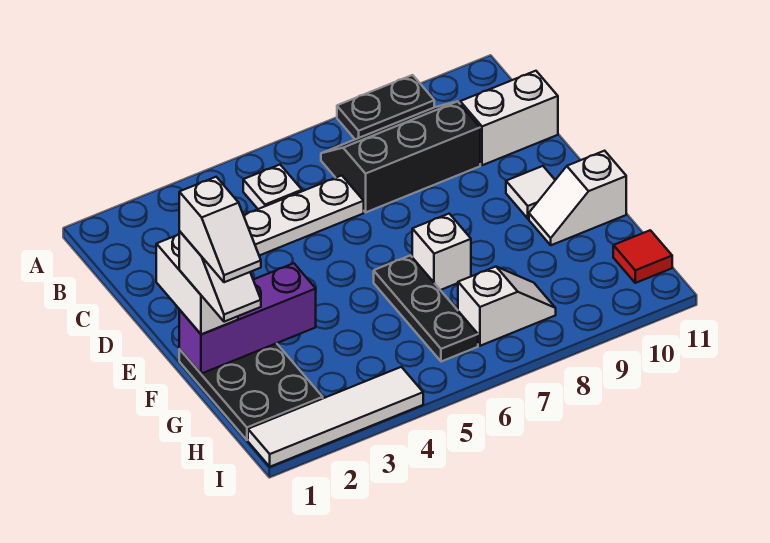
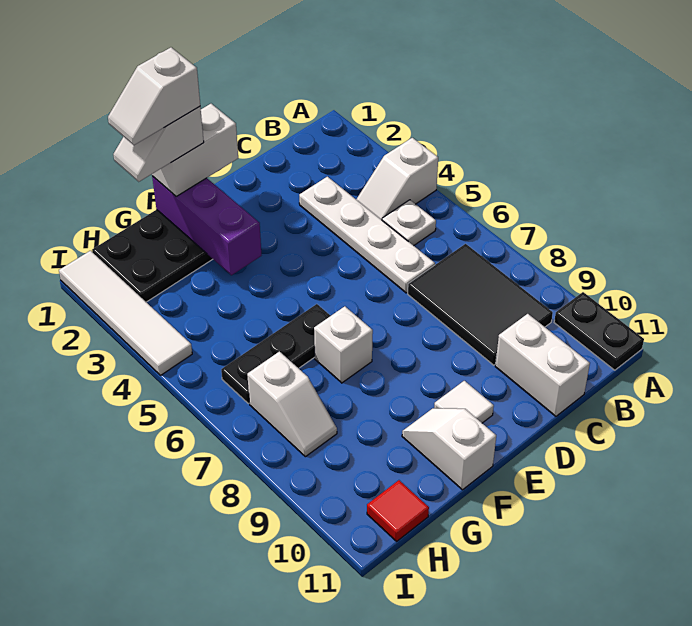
none -> white slope A4:B4 level 1 top A
black plate A8:A9 level 1 -> black plate A10:A11 level 1
black slope B7:C9 level 1 top C -> black tile B7:C9 level 1

